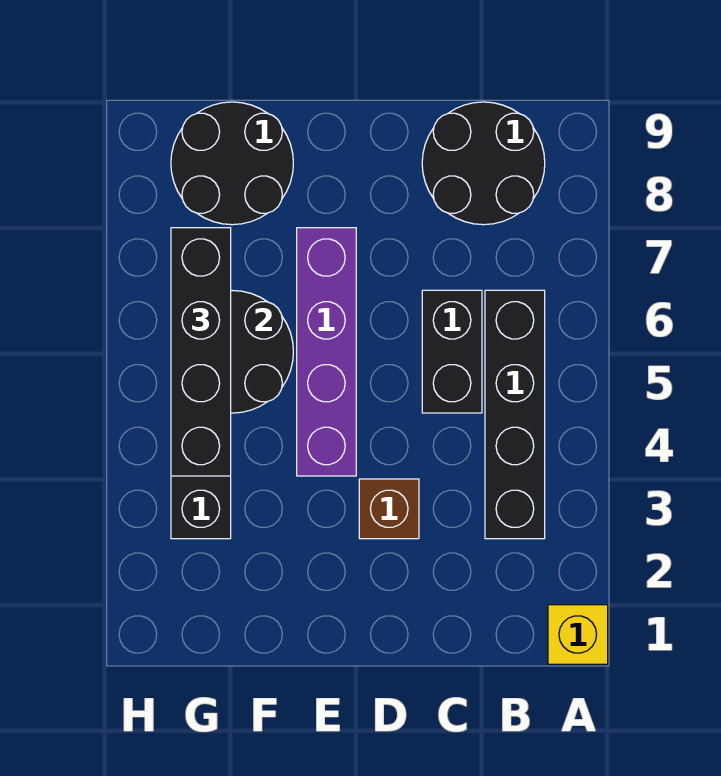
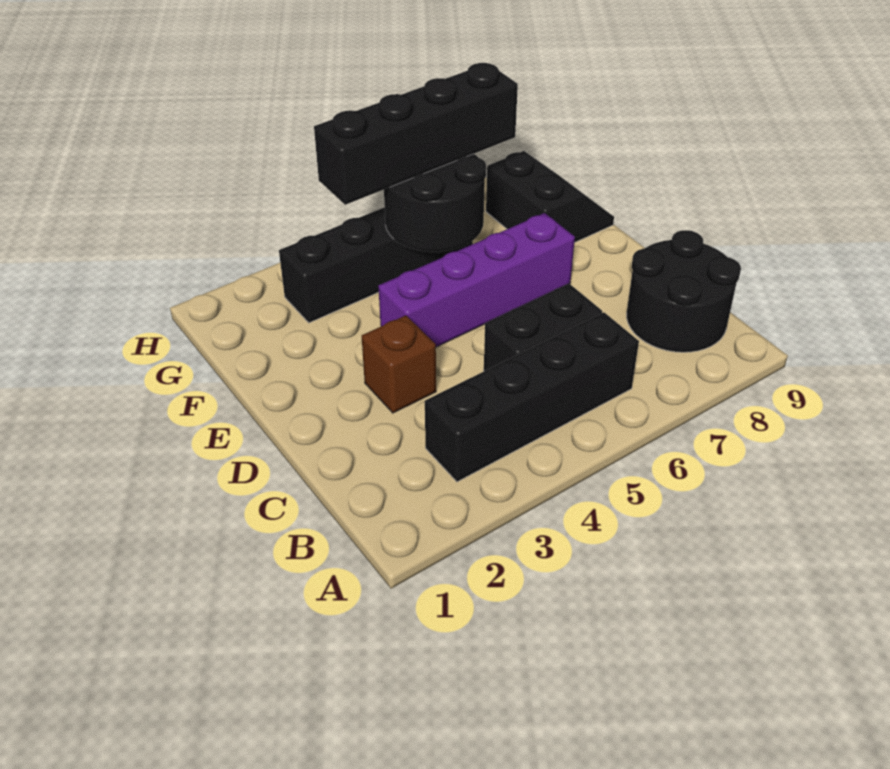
yellow brick A1 level 1 -> none
black round brick F8:G9 level 1 -> black slope F8:G9 level 1 top 8

